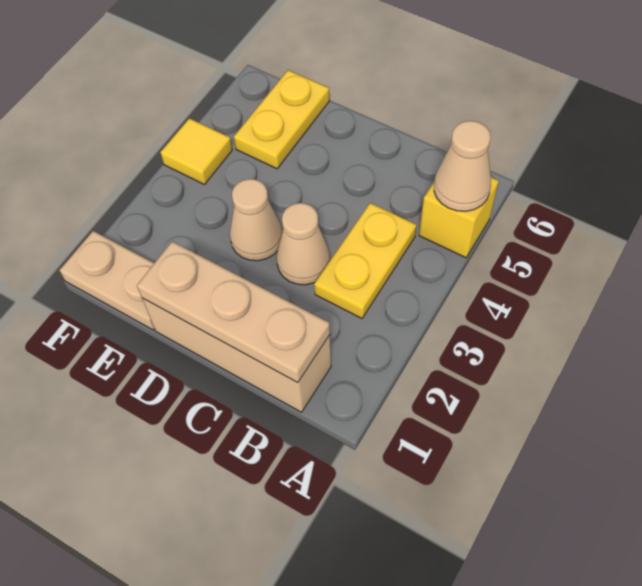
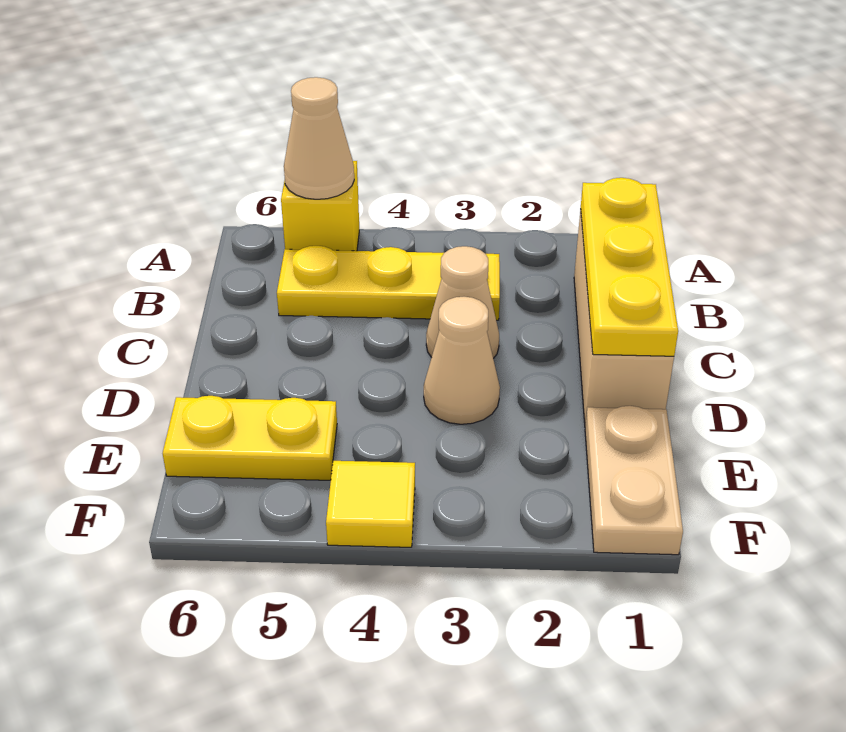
tan plate B1:D1 level 2 -> yellow plate B1:D1 level 2
yellow plate B3:B4 level 1 -> yellow plate B3:B5 level 1

